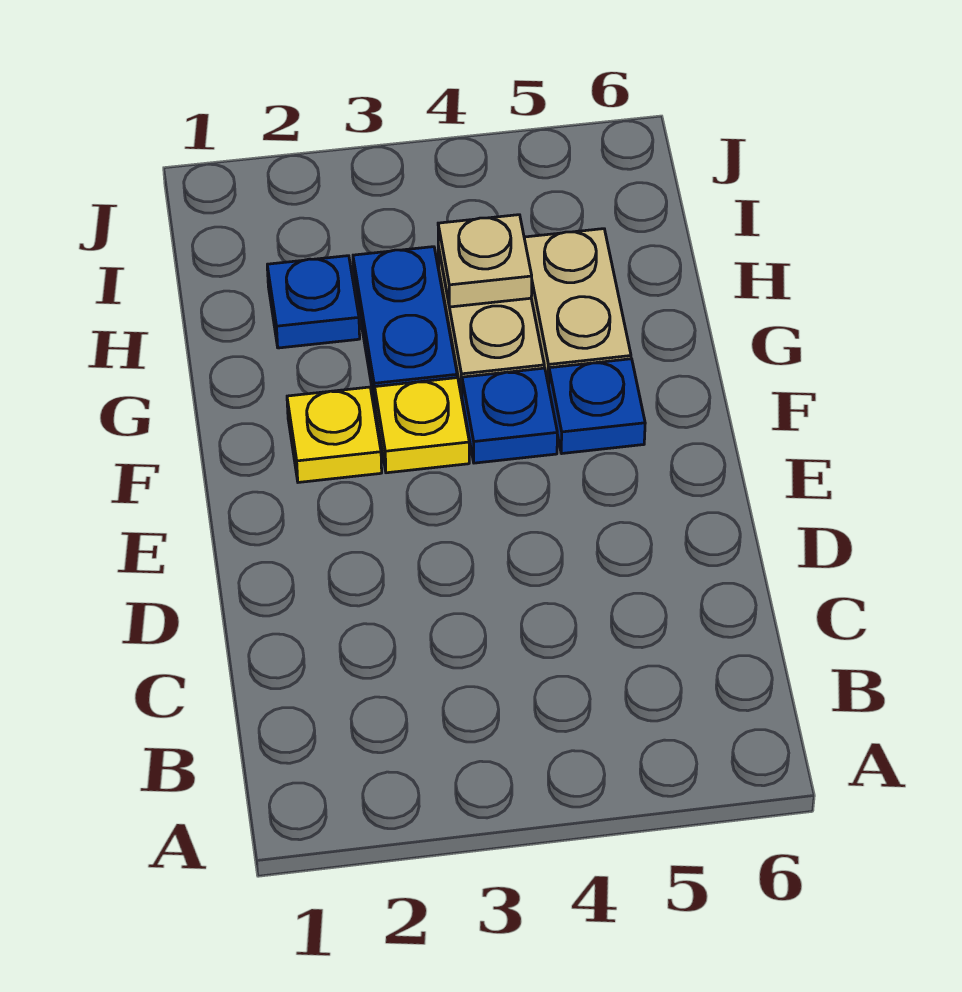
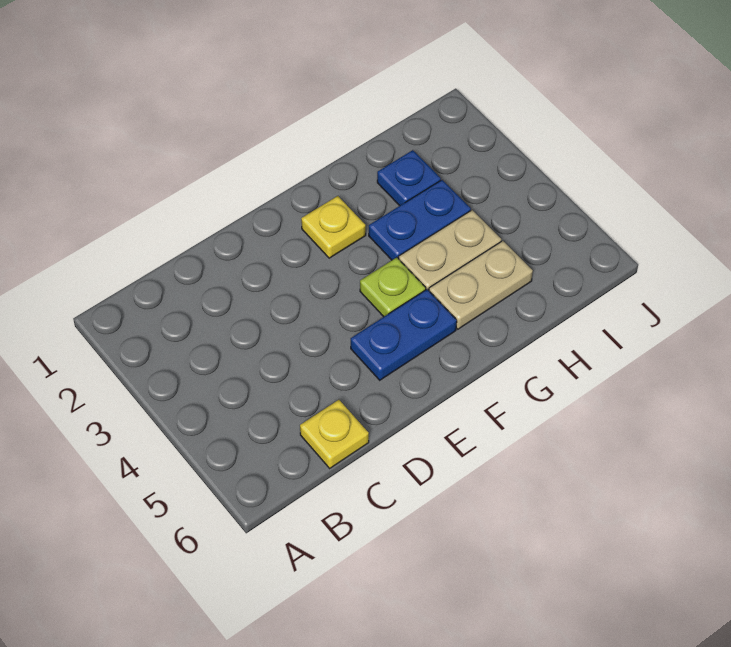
yellow plate F3 level 1 -> yellow plate C6 level 1
blue plate F4 level 1 -> lime plate F4 level 1
blue plate F5 level 1 -> blue plate E5:F5 level 1
tan plate H4 level 2 -> none

